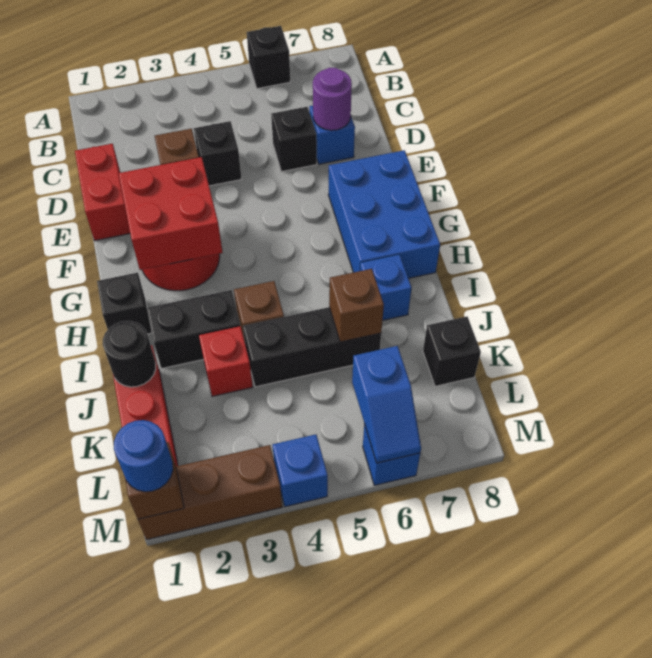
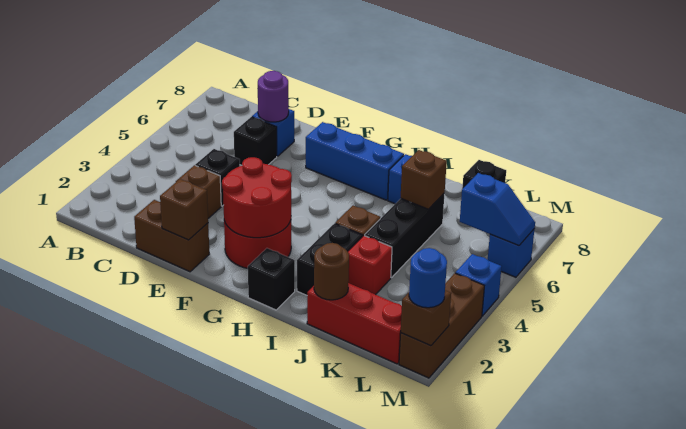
black brick A6 level 1 -> none
red brick D1:E1 level 1 -> brown brick D1:E1 level 1
none -> brown brick E1 level 2
red brick F2:G3 level 2 -> red round brick F2:G3 level 2
blue brick F7:H8 level 1 -> blue brick F7:H7 level 1
black round brick J1 level 2 -> brown round brick J1 level 2

